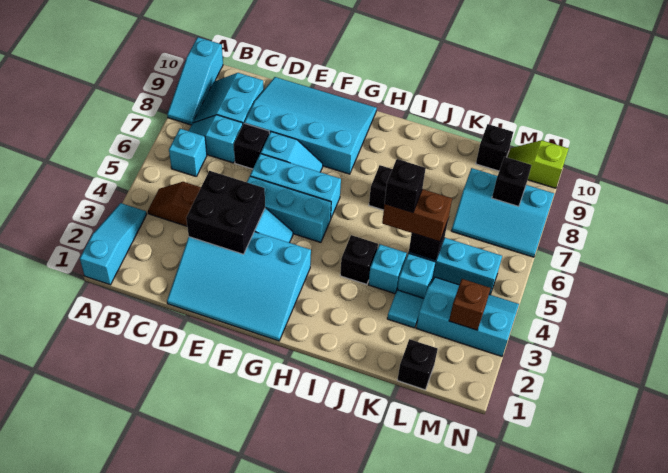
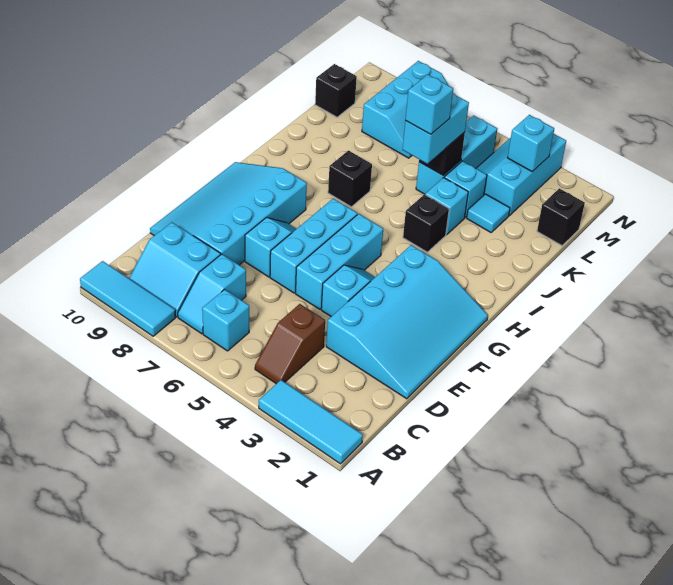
cyan slope A1:A3 level 1 top 1 -> cyan tile A1:A3 level 1
cyan slope A8:A10 level 1 top 10 -> cyan tile A8:A10 level 1
black brick D3:E4 level 2 -> none
black brick D7 level 1 -> none
brown brick J5:K5 level 3 -> cyan brick J5:K5 level 3
black brick J5 level 4 -> cyan brick J5 level 4
brown brick M3 level 2 -> cyan brick M3 level 2
black brick M8 level 2 -> none
lime slope M10:N10 level 1 top N -> none

